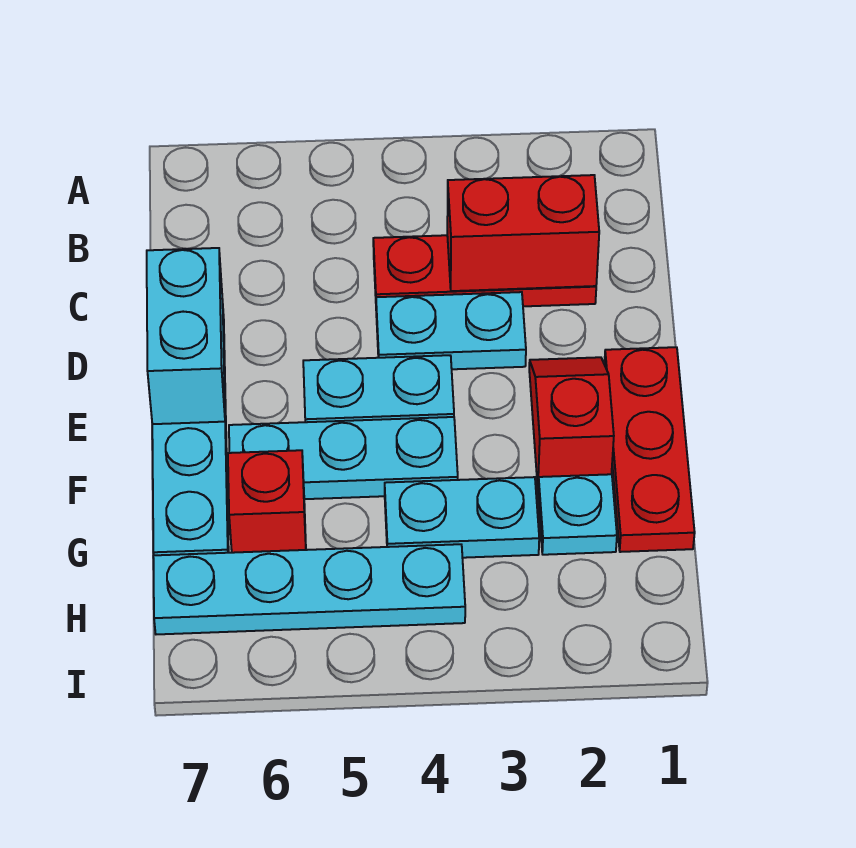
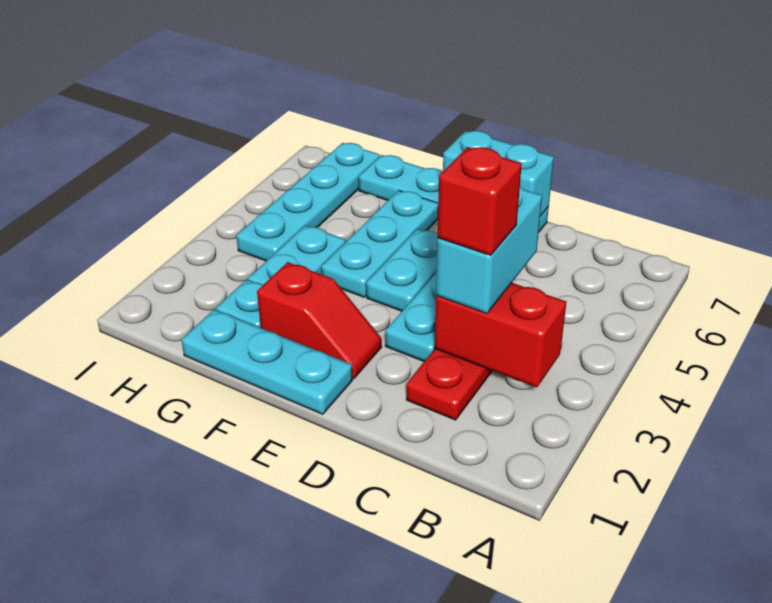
red brick C2:C3 level 2 -> red brick B3:C3 level 2
none -> cyan brick C3:C4 level 3
red plate E1:G1 level 1 -> cyan plate E1:G1 level 1
red brick G6 level 1 -> red brick C3 level 4

